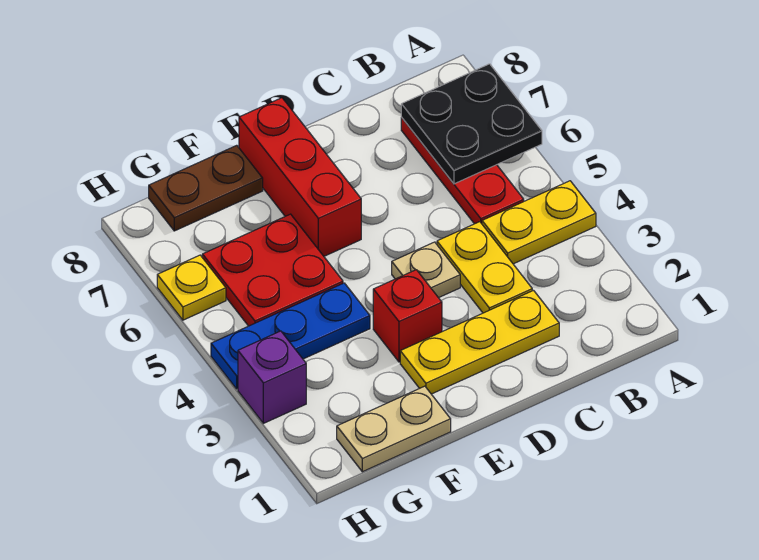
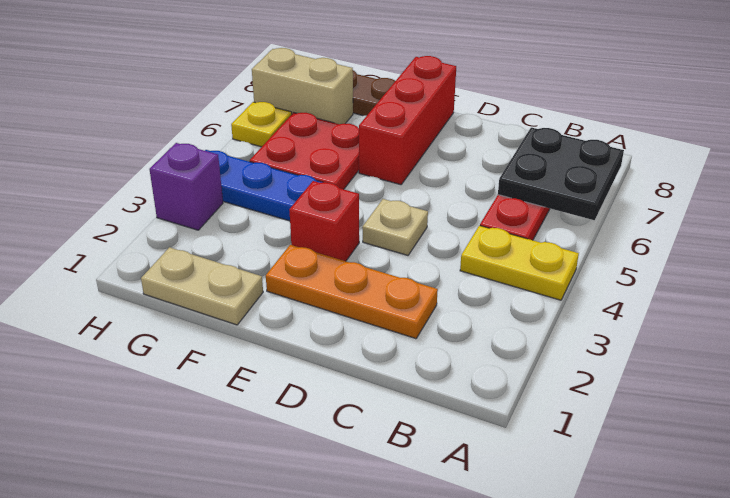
yellow plate C2:E2 level 1 -> orange plate C2:E2 level 1
yellow plate C3:C4 level 1 -> none
none -> tan brick G7:H7 level 1

